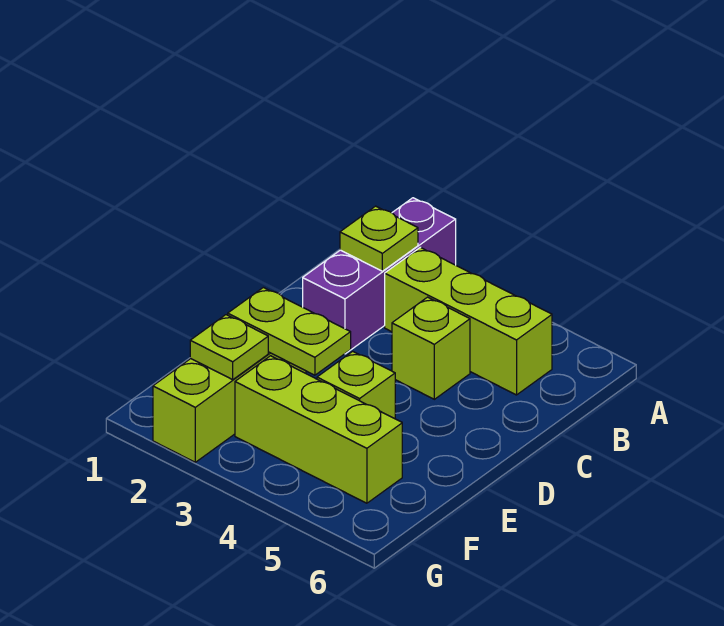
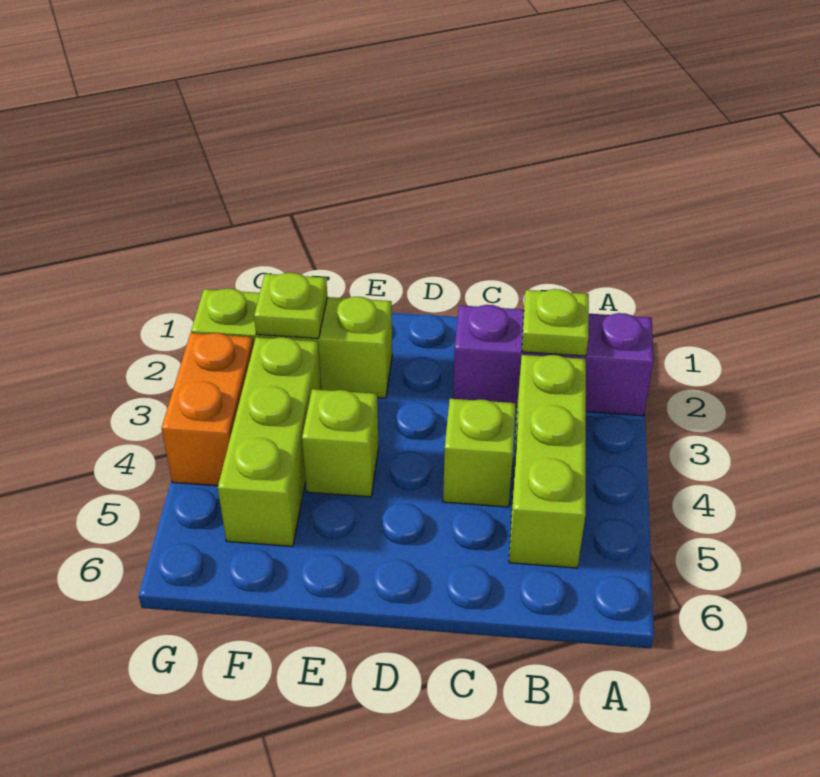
lime plate E2:E3 level 2 -> none
none -> orange brick G3:G4 level 1

